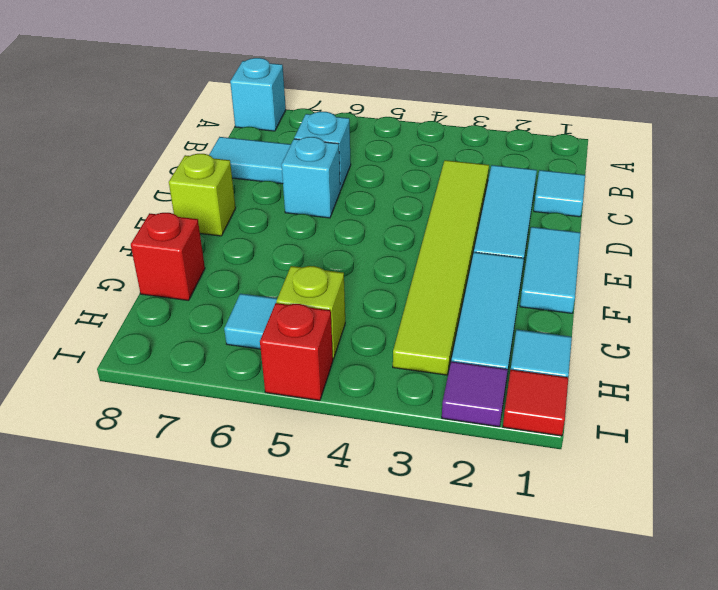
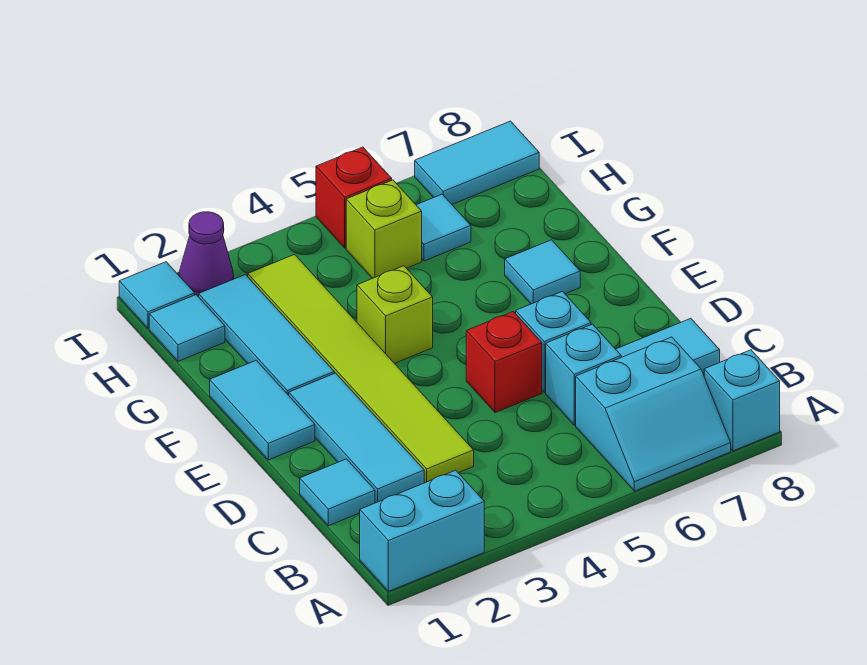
none -> cyan brick A1:A2 level 1
none -> cyan slope A6:B7 level 1 top B
lime brick E8 level 1 -> lime brick F4 level 1
none -> cyan tile F7 level 1
red brick G8 level 1 -> red brick D5 level 1
red tile I1 level 1 -> cyan tile I1 level 1
purple tile I2 level 1 -> purple cone I2 level 1
none -> cyan tile I7:I8 level 1

